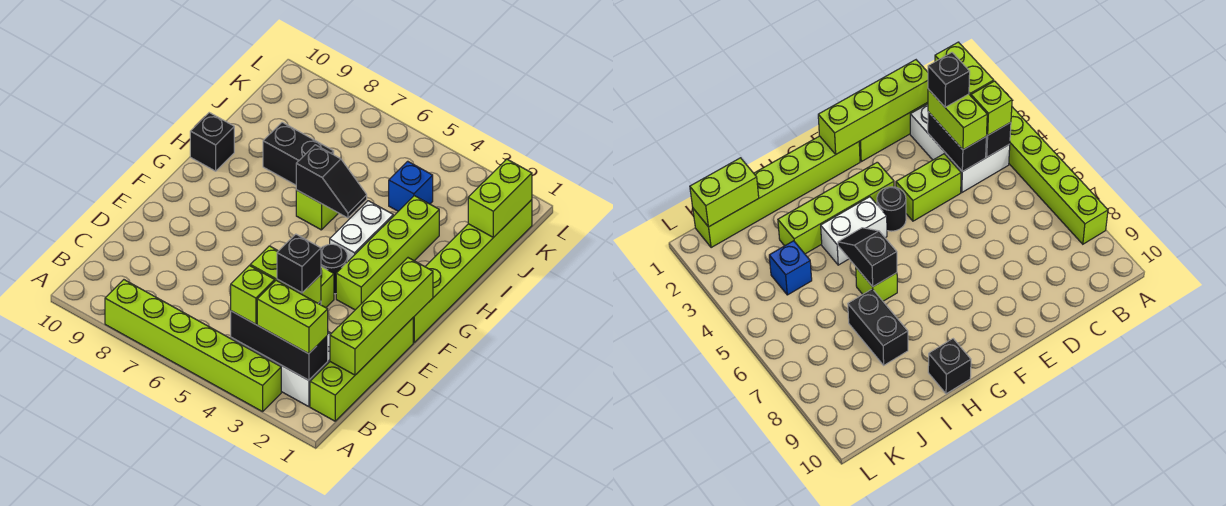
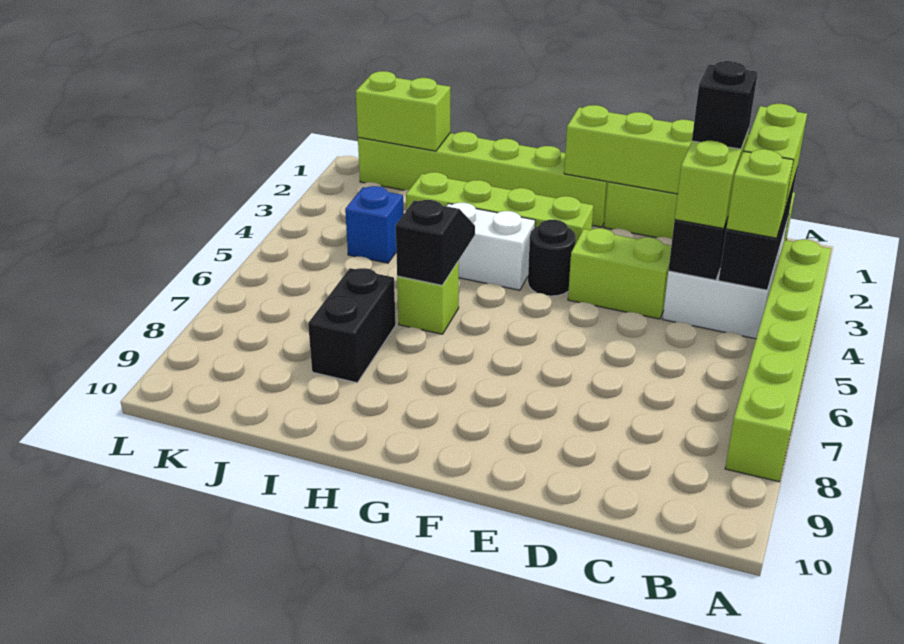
black brick H10 level 1 -> none

